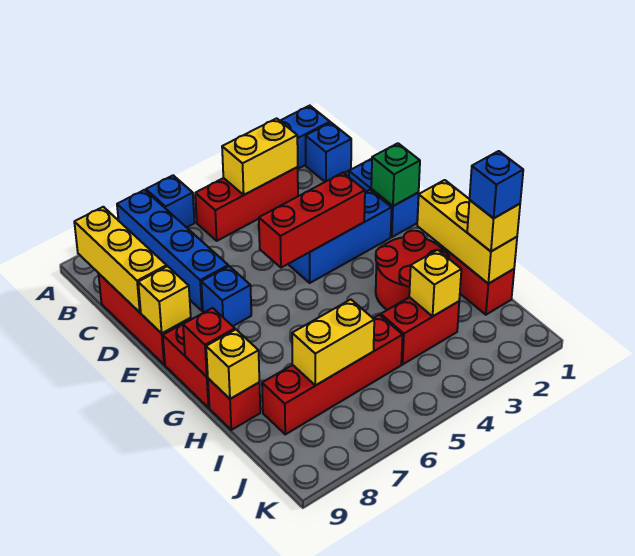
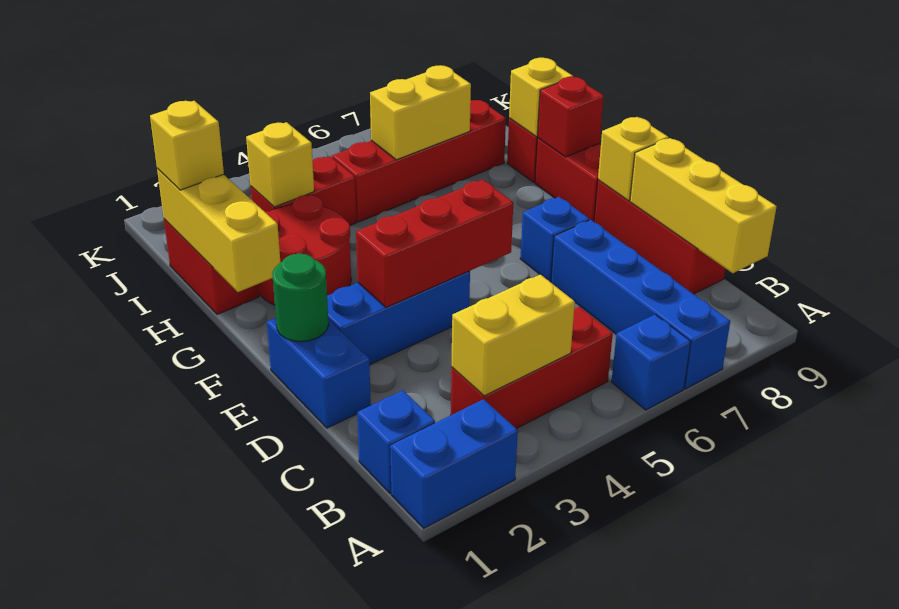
green brick E1 level 2 -> green round brick E1 level 2
blue brick I1 level 4 -> none

